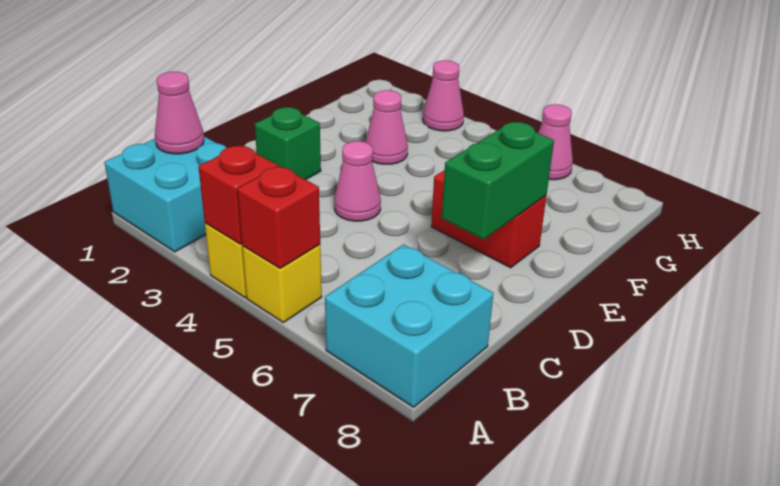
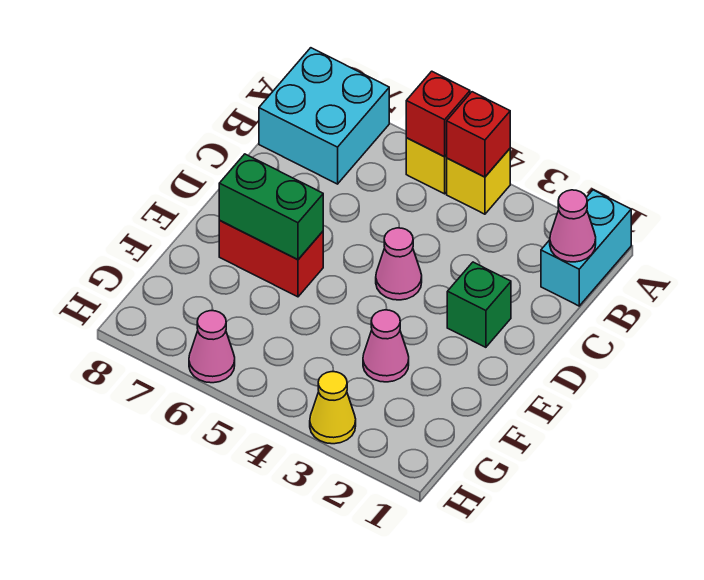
cyan brick A1:B2 level 1 -> cyan brick A1:B1 level 1
green brick D7:E7 level 2 -> green brick E6:E7 level 2
pink cone H3 level 1 -> yellow cone H3 level 1

